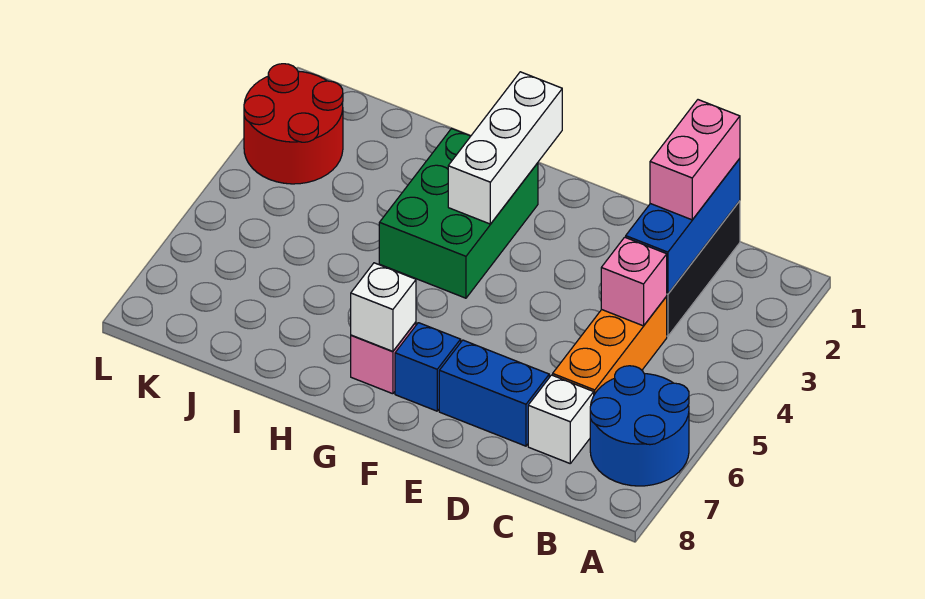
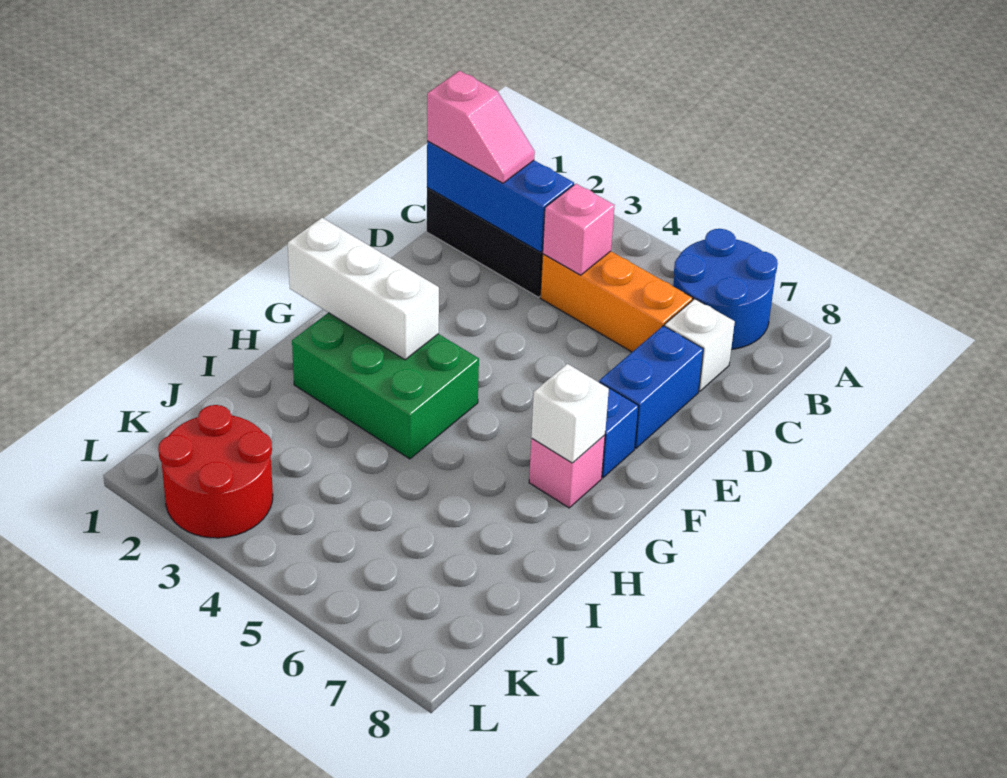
pink brick C1:C2 level 3 -> pink slope C1:C2 level 3 top 1

